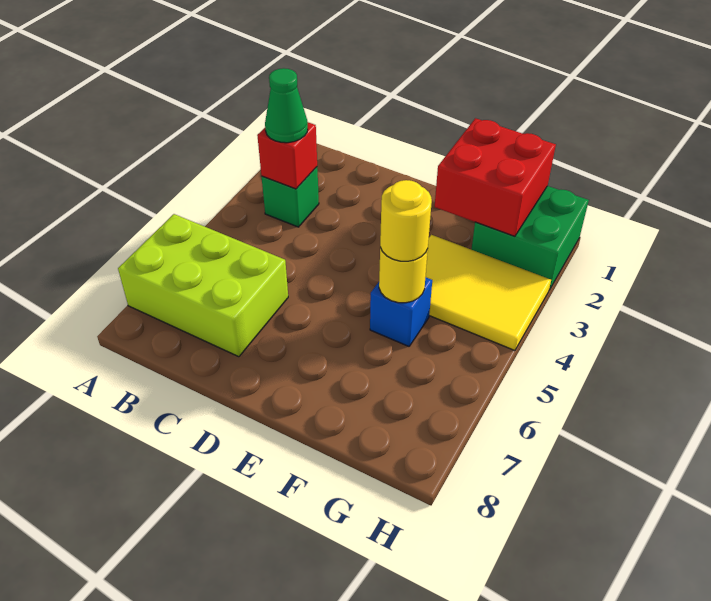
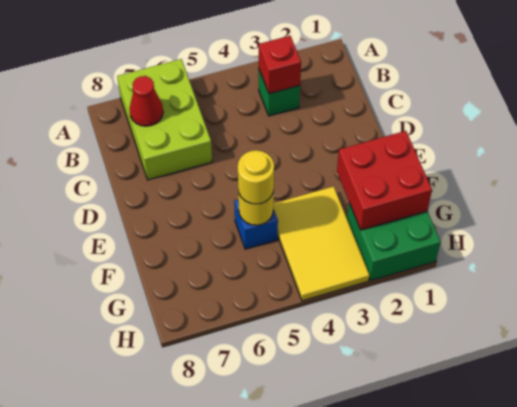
green cone B3 level 3 -> none
none -> red cone B7 level 2

